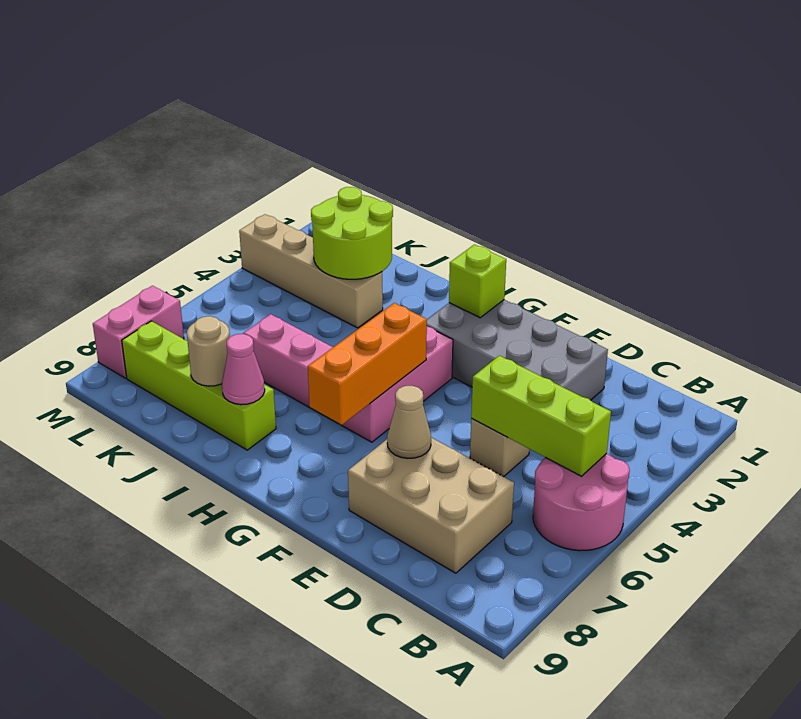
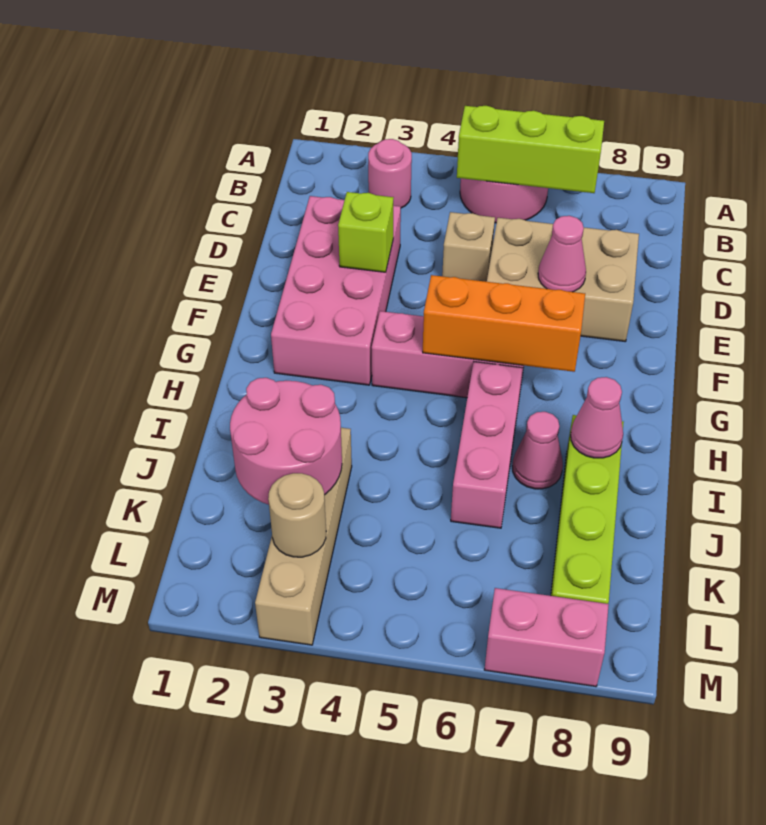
none -> pink round brick B3 level 1
lime brick B5:D5 level 2 -> lime brick B5:B7 level 2
tan brick C7:E8 level 1 -> tan brick D6:E8 level 1
grey brick D2:G3 level 1 -> pink brick D2:G3 level 1
tan cone E7 level 2 -> pink cone E7 level 2
lime brick G2 level 2 -> lime brick E3 level 2
none -> pink cone I7 level 1
lime round brick J2:K3 level 2 -> pink round brick J2:K3 level 2
tan round brick J8 level 2 -> tan round brick L3 level 2

